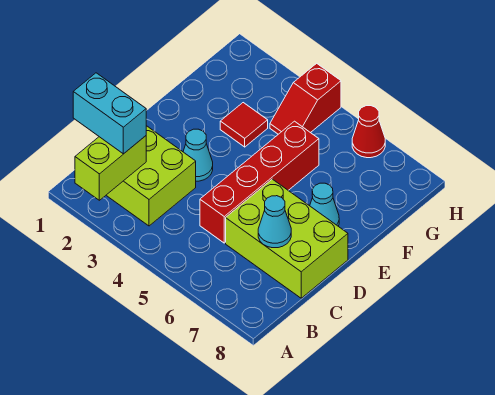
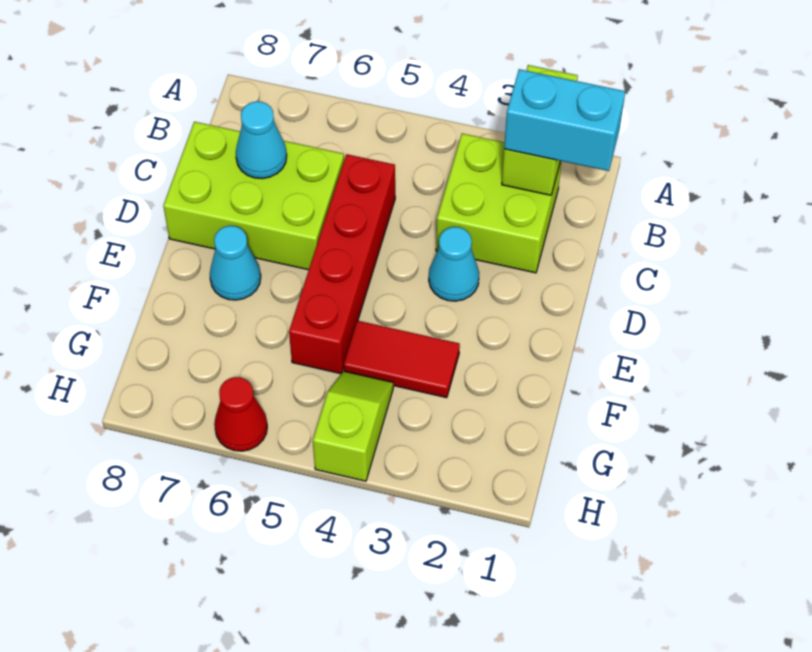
red tile F3 level 1 -> red tile F3:F4 level 1
red slope G4:H4 level 1 top H -> lime slope G4:H4 level 1 top H

